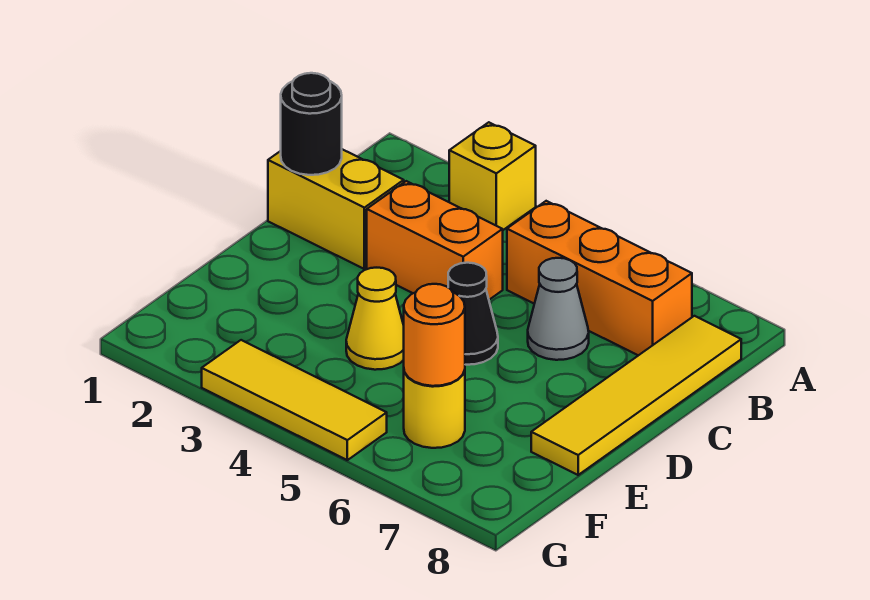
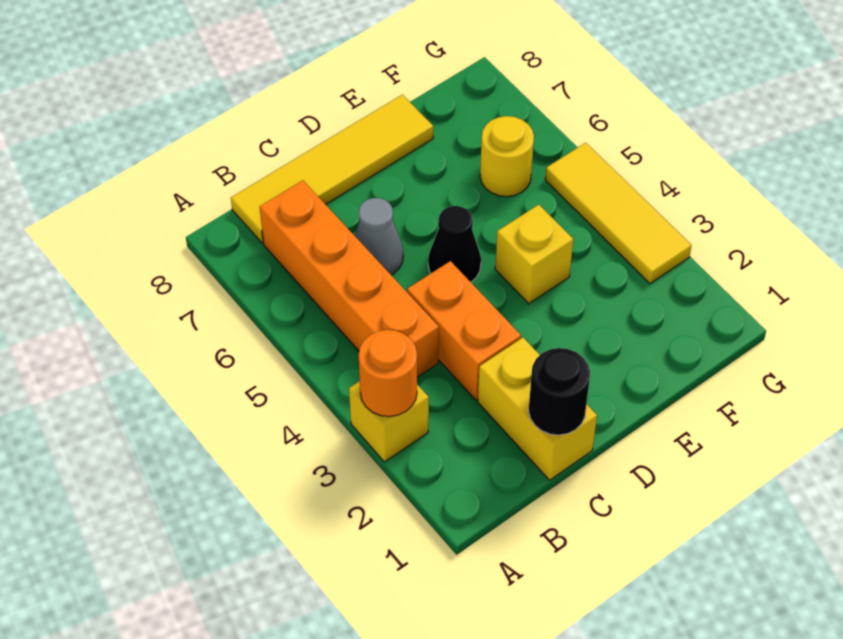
orange brick B5:B7 level 1 -> orange brick B4:B7 level 1
yellow cone E4 level 1 -> yellow brick E4 level 1
orange round brick F6 level 2 -> orange round brick A3 level 2

